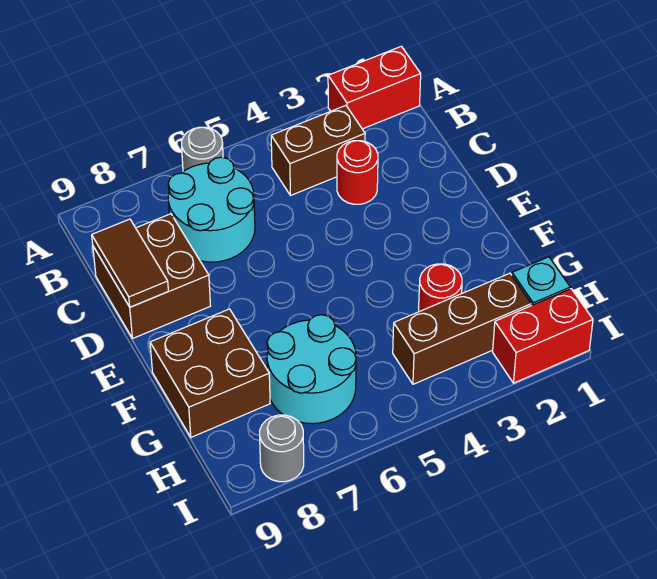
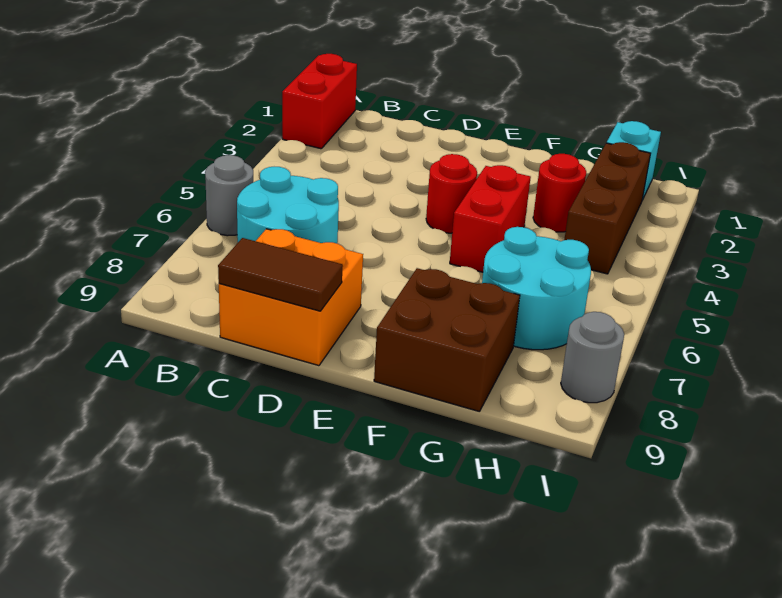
brown brick B3:B4 level 1 -> none
red round brick C3 level 1 -> red round brick E4 level 1
brown brick C8:D9 level 1 -> orange brick C8:D9 level 1
red brick I1:I2 level 1 -> red brick F4:F5 level 1

